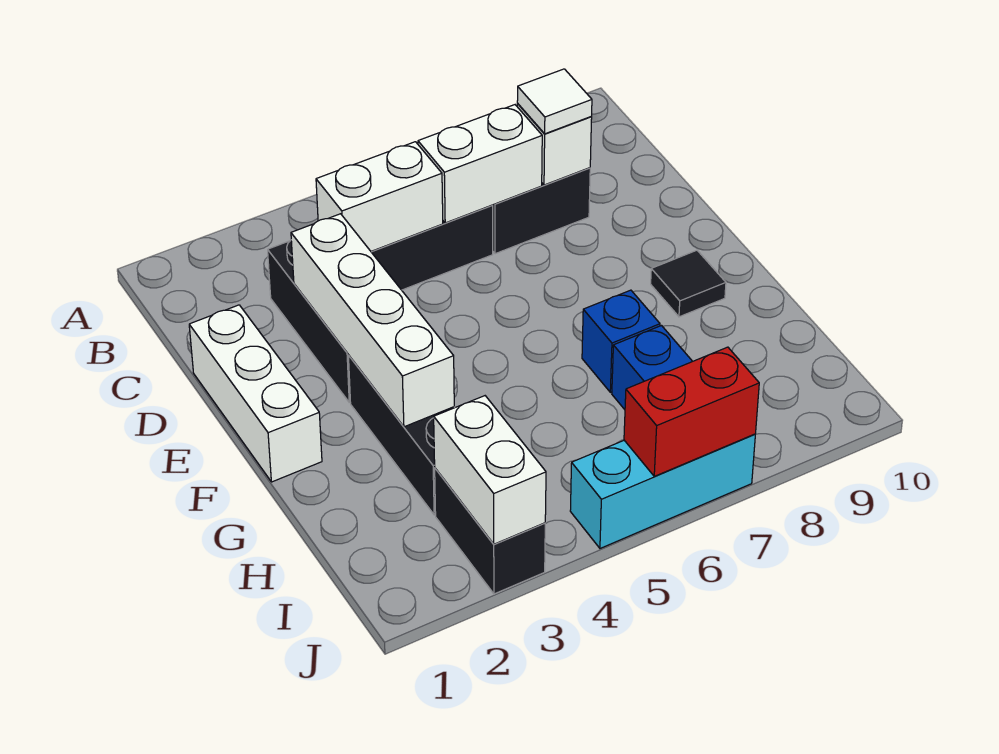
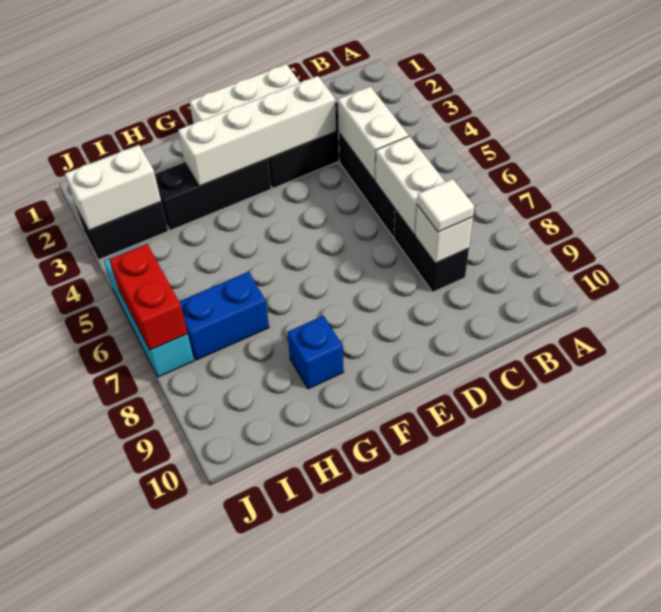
black tile F9 level 1 -> none
blue brick G7 level 1 -> blue brick G9 level 1

